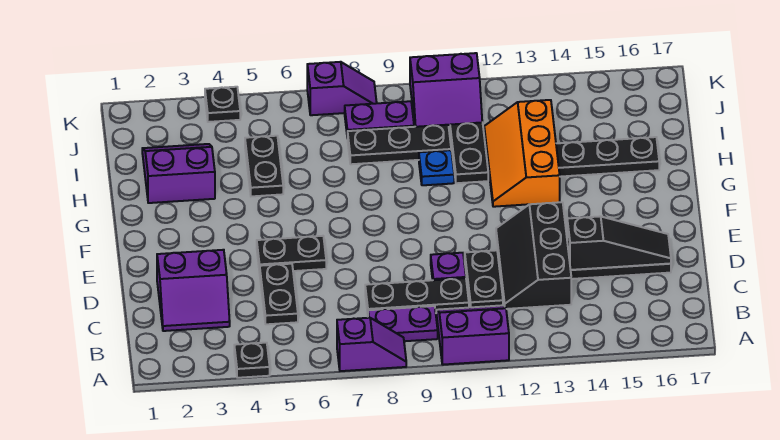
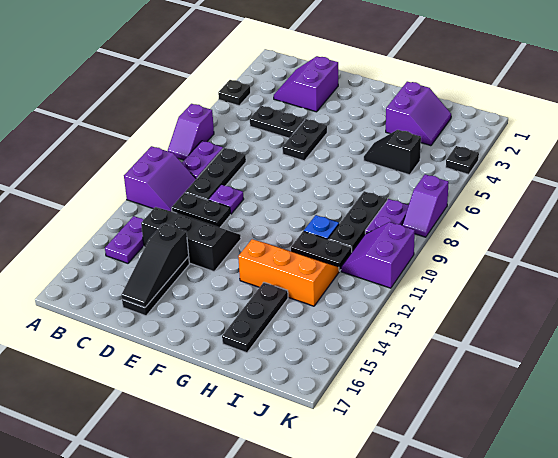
none -> purple plate B13:B14 level 1
black plate H5:I5 level 1 -> black slope H5:I5 level 1 top I

